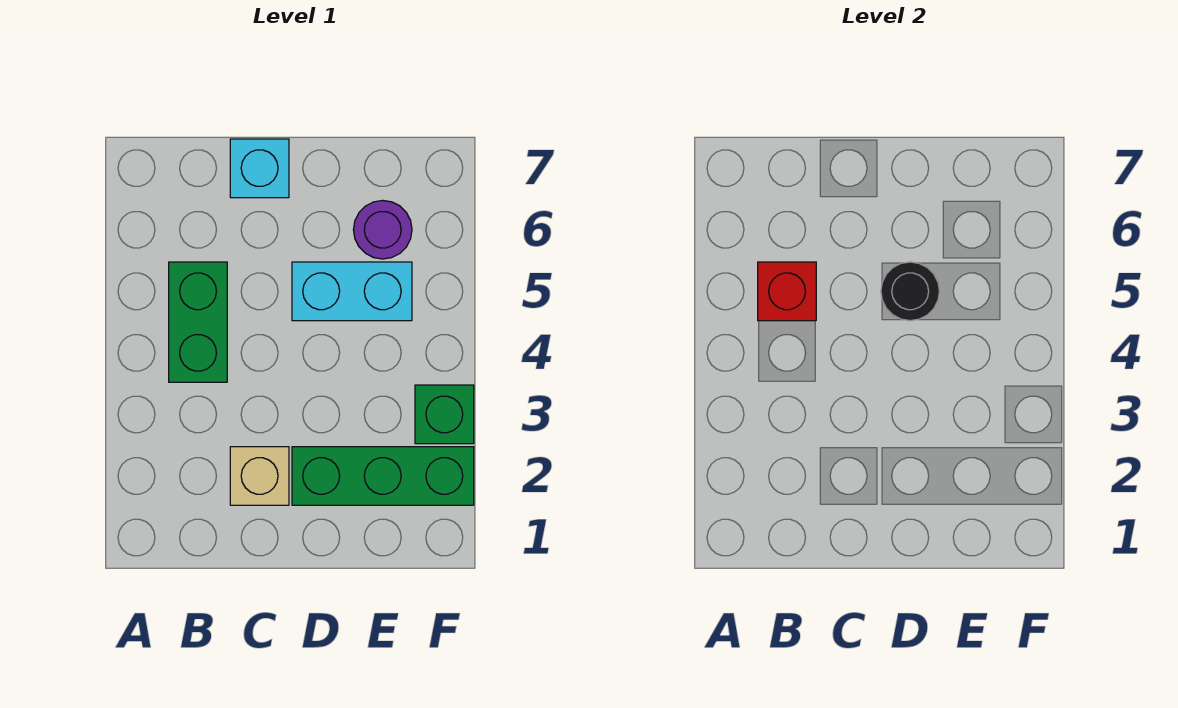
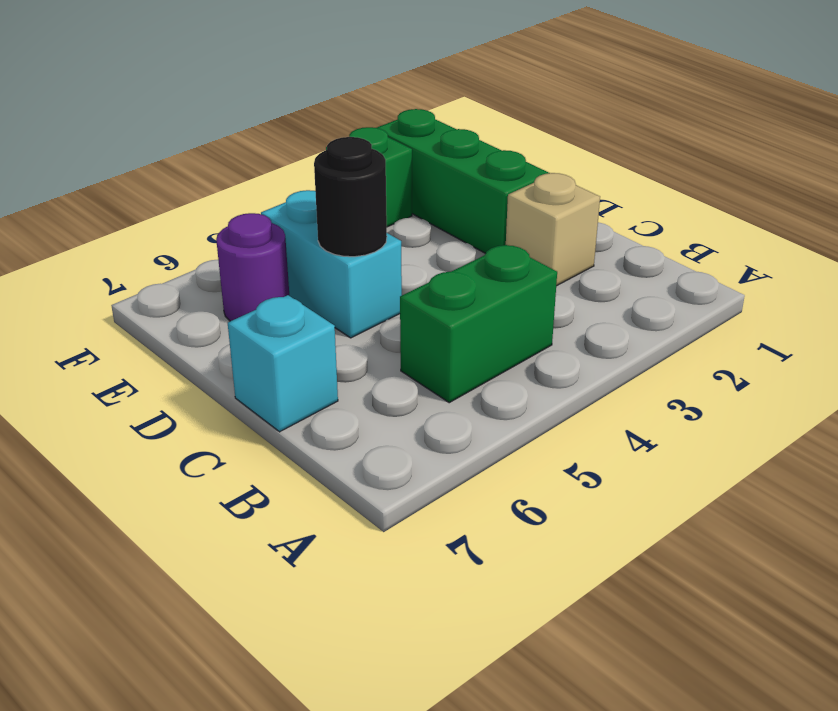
red brick B5 level 2 -> none

